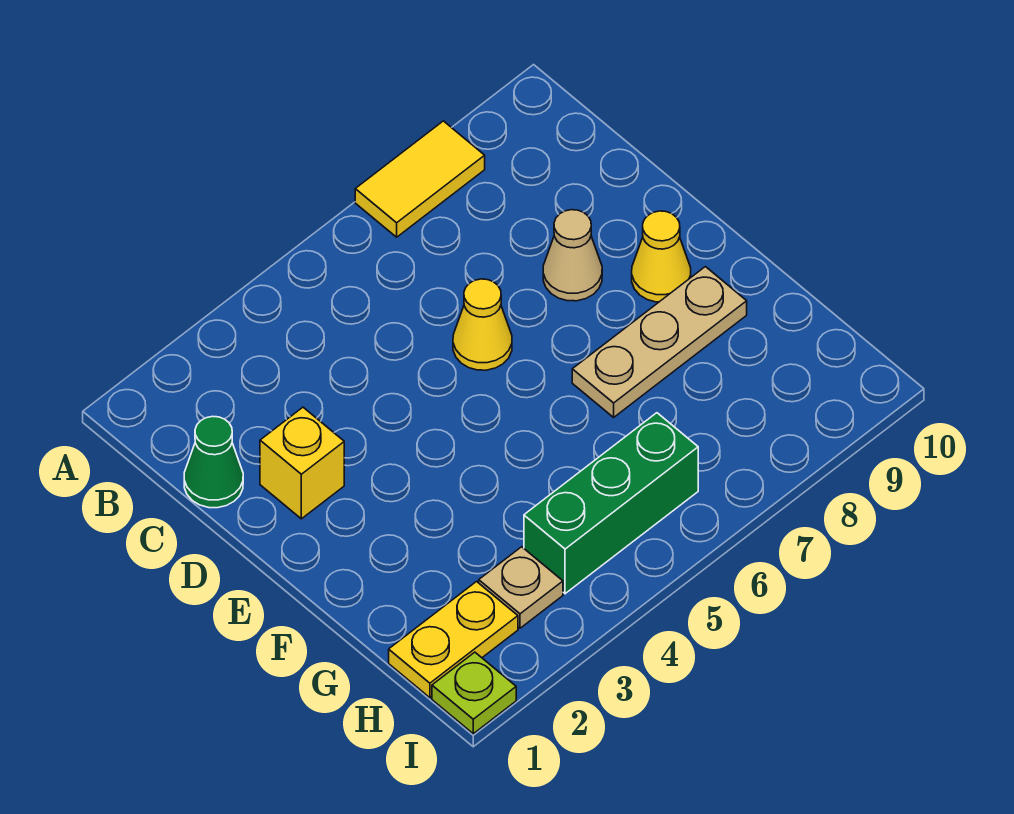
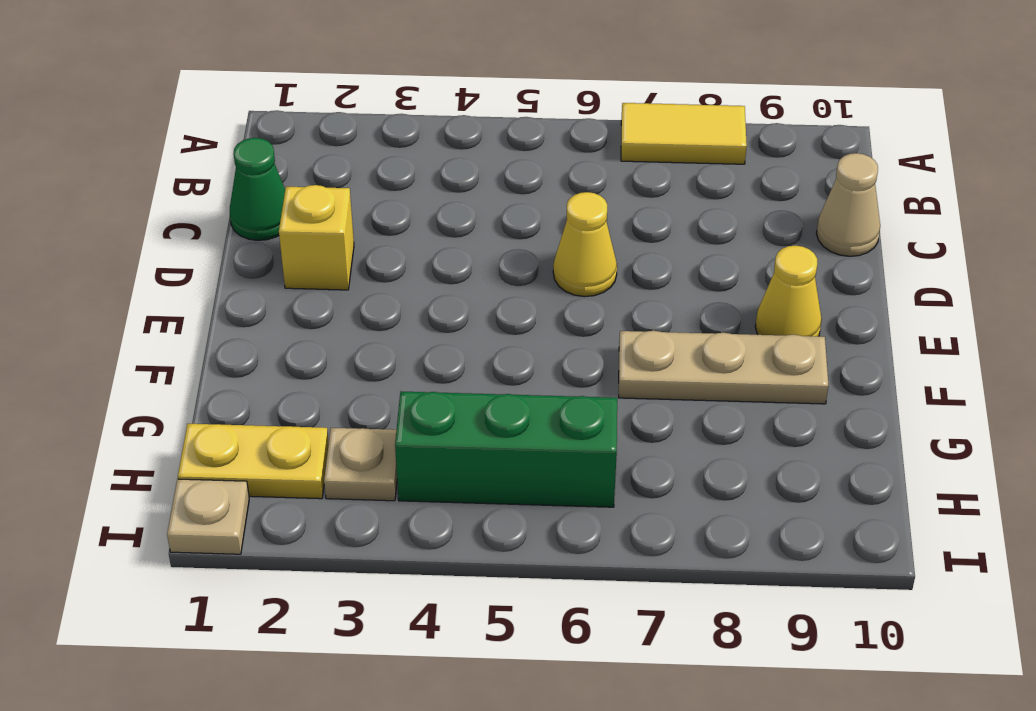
tan cone D8 level 1 -> tan cone C10 level 1
lime plate I1 level 1 -> tan plate I1 level 1

